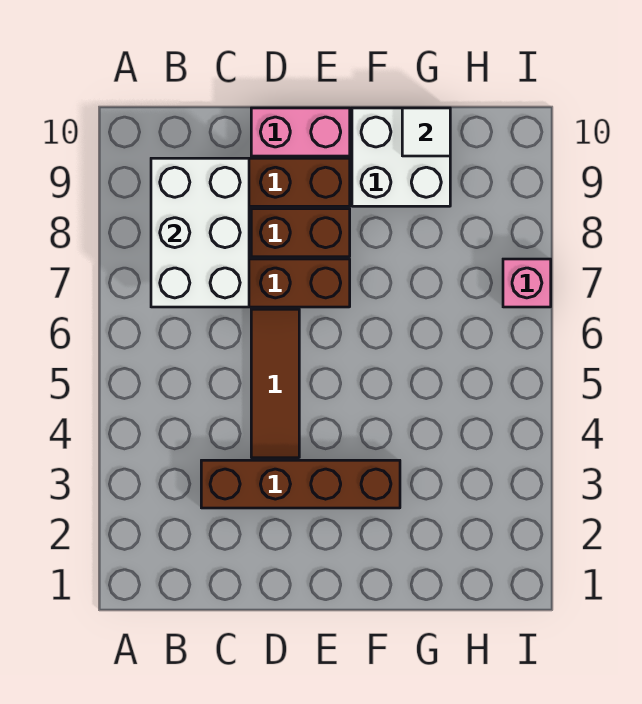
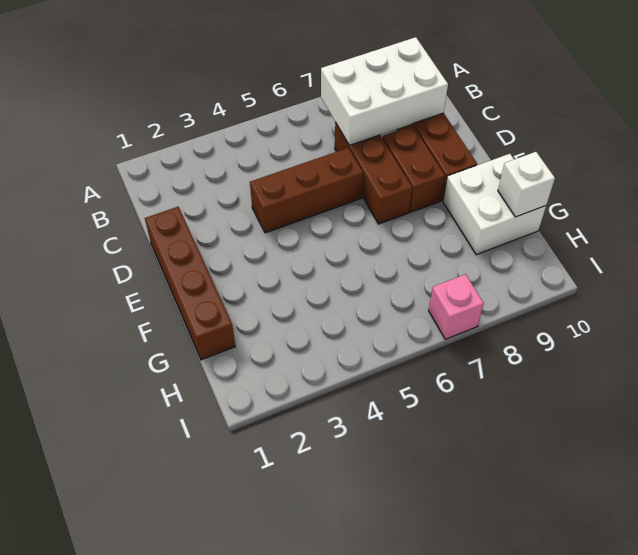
brown brick C3:F3 level 1 -> brown brick D1:G1 level 1
brown tile D4:D6 level 1 -> brown brick D4:D6 level 1
pink brick D10:E10 level 1 -> none
white tile G10 level 2 -> white brick G10 level 2

